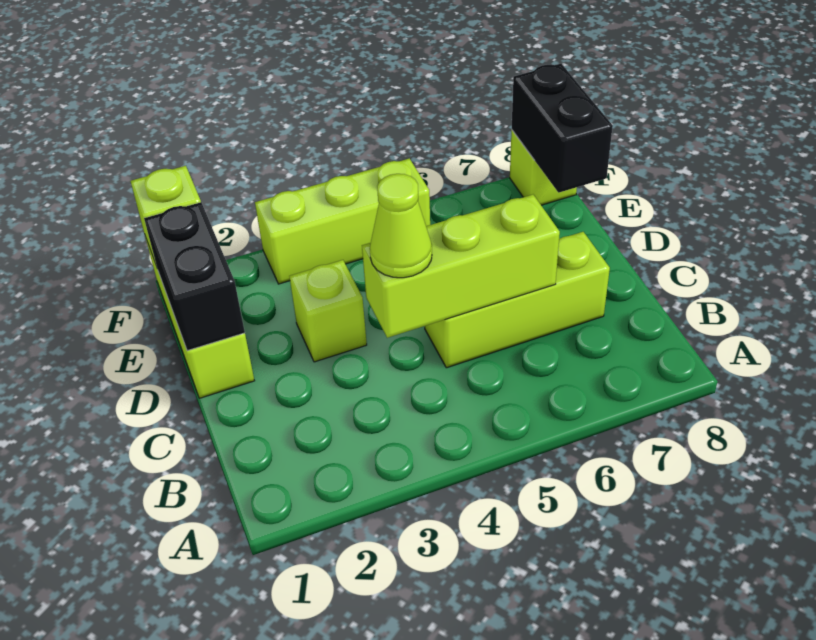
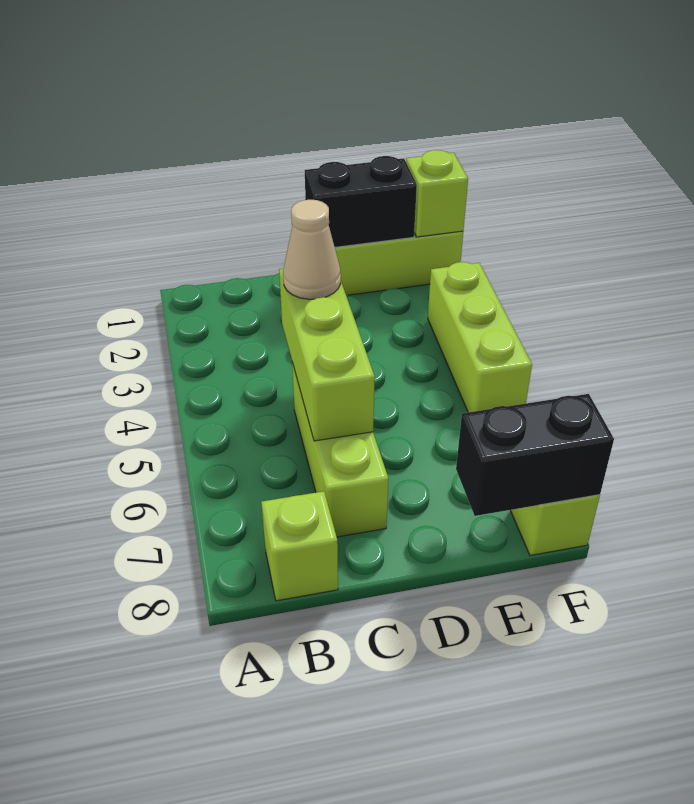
lime cone C4 level 3 -> tan cone C4 level 3
lime brick D3 level 1 -> lime brick B8 level 1

